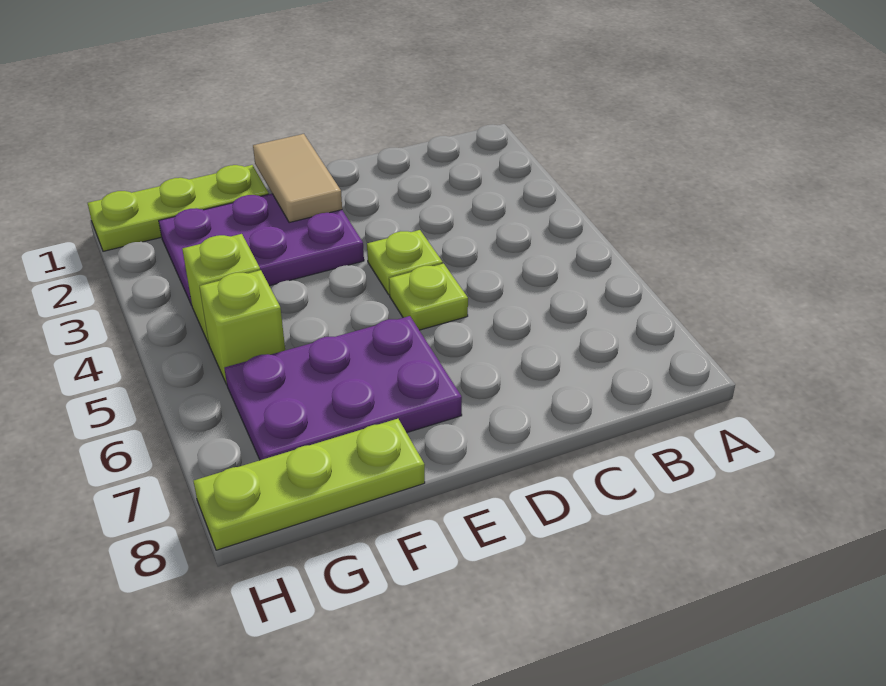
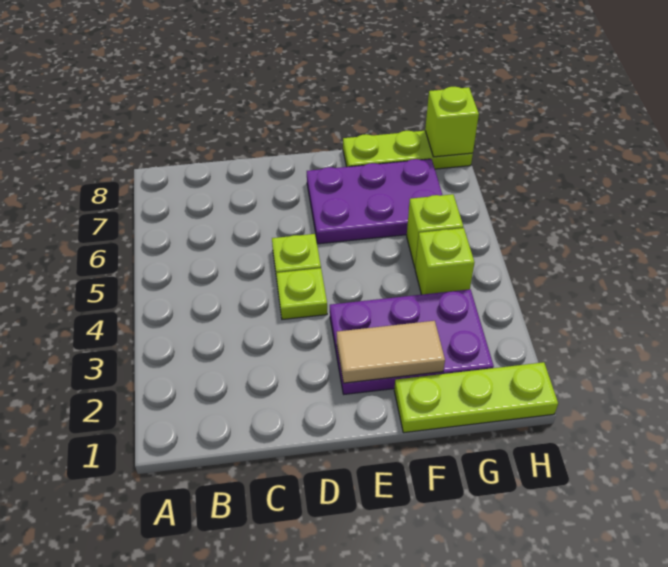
tan tile E1:E2 level 2 -> tan tile E2:F2 level 2
none -> lime brick H8 level 2

